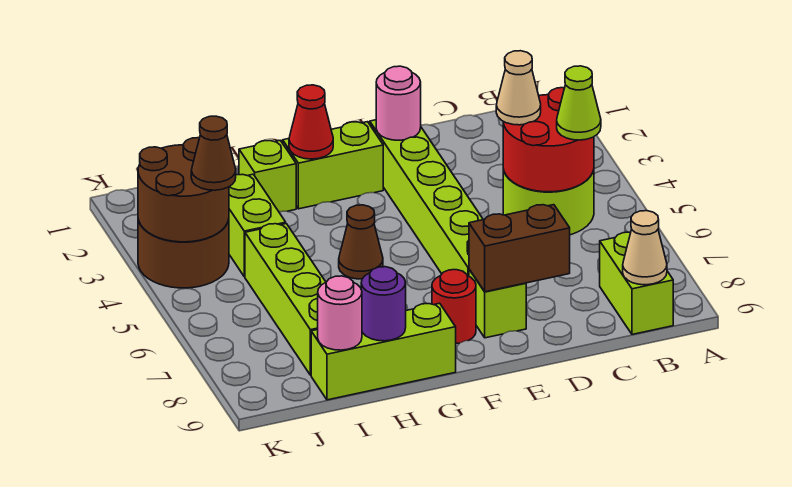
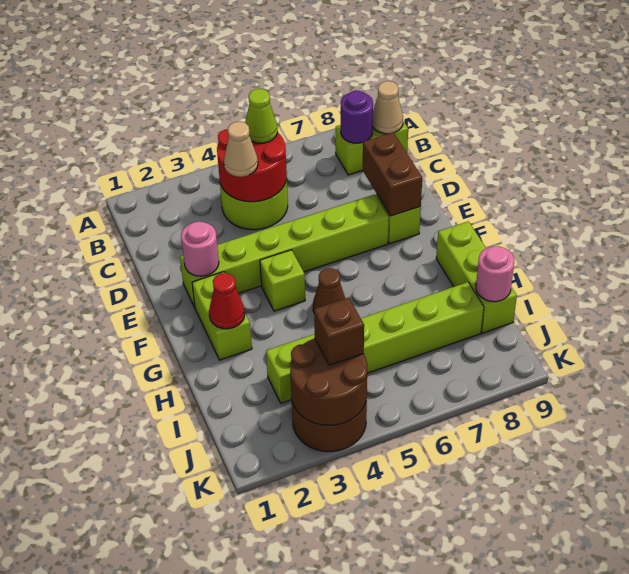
red round brick F8 level 1 -> none
lime brick H2 level 1 -> lime brick F4 level 1
purple round brick H9 level 2 -> purple round brick B8 level 2
brown cone J4 level 3 -> brown brick J4 level 3

